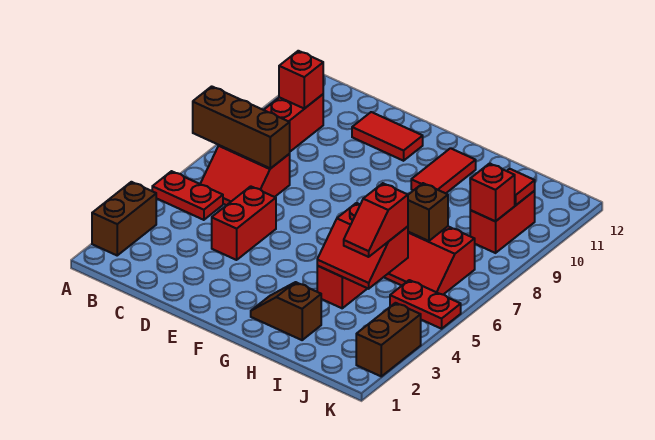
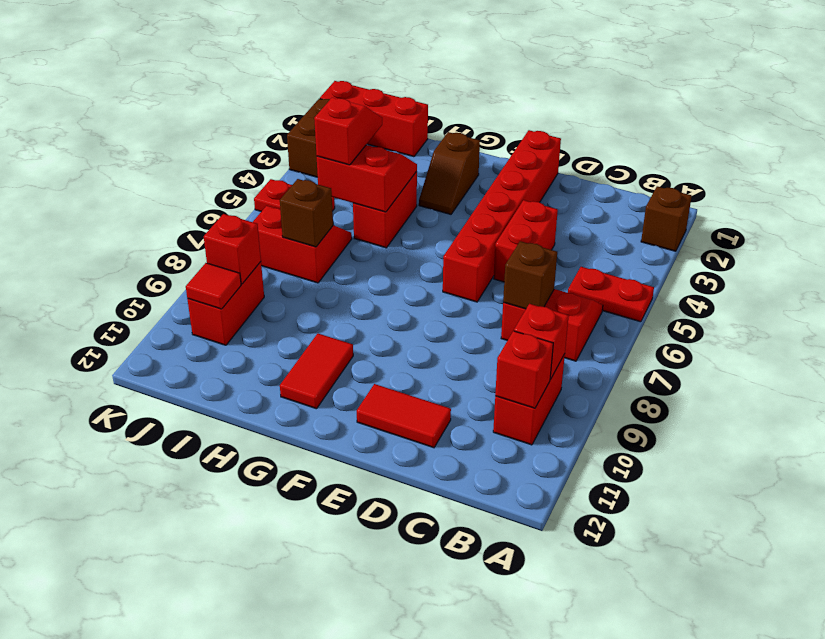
brown brick A2:A3 level 1 -> brown brick A2 level 1
brown brick A7:C7 level 2 -> brown brick C7 level 2
none -> red brick B9 level 2
none -> red brick E1:E6 level 1
brown slope G2:H2 level 1 top H -> brown slope G2:G3 level 1 top 2
none -> red brick I1:K1 level 1

